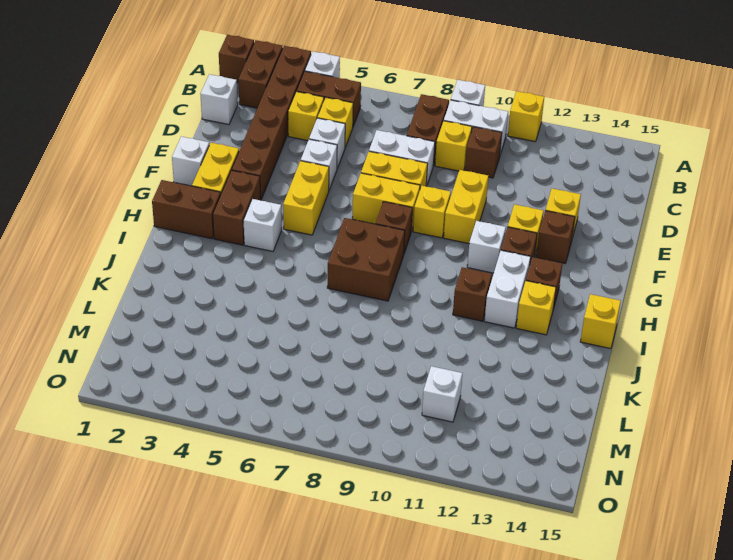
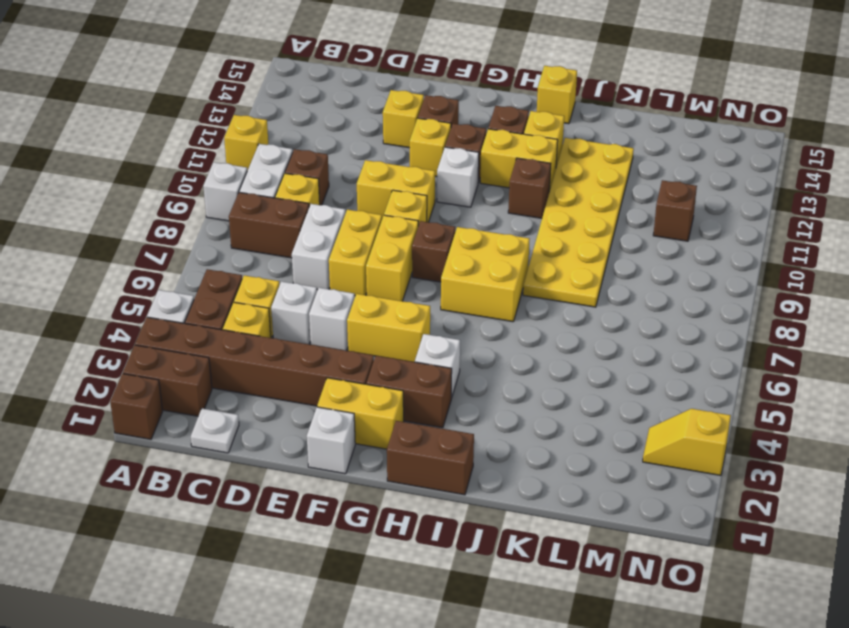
white brick C1 level 1 -> white plate C1 level 1
brown brick H1:H2 level 1 -> brown brick H1:I1 level 1
brown brick H7:I8 level 1 -> yellow brick H7:I8 level 1
white brick H12:I12 level 1 -> yellow brick H12:I12 level 1
none -> yellow plate J8:K13 level 1
white brick M11 level 1 -> brown brick M11 level 1
none -> yellow slope N3:O3 level 1 top O

